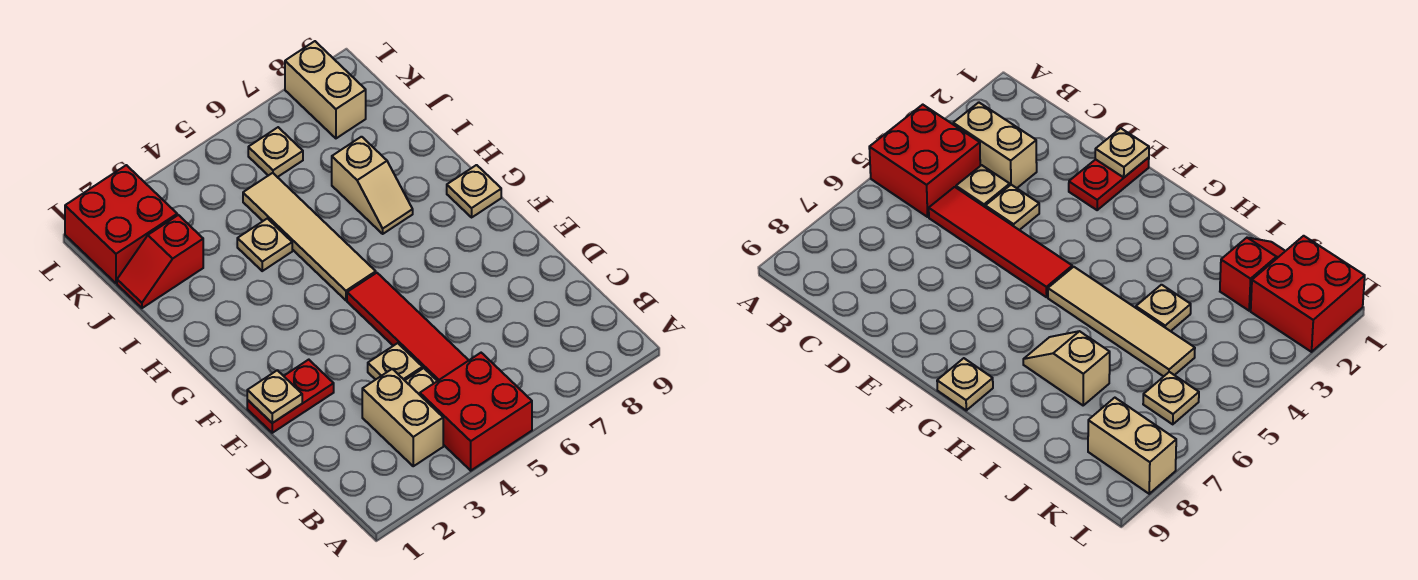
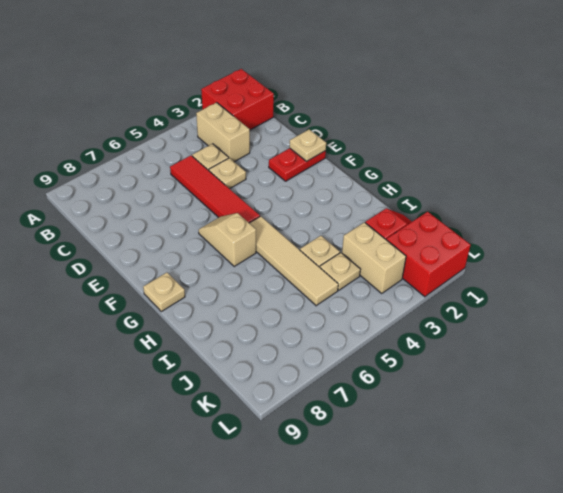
red brick A4:B5 level 1 -> red brick A1:B2 level 1
tan slope H7:I7 level 1 top I -> tan slope F6:G6 level 1 top G
tan plate K6 level 1 -> tan plate J4 level 1
tan brick K8:L8 level 1 -> tan brick J3:K3 level 1

